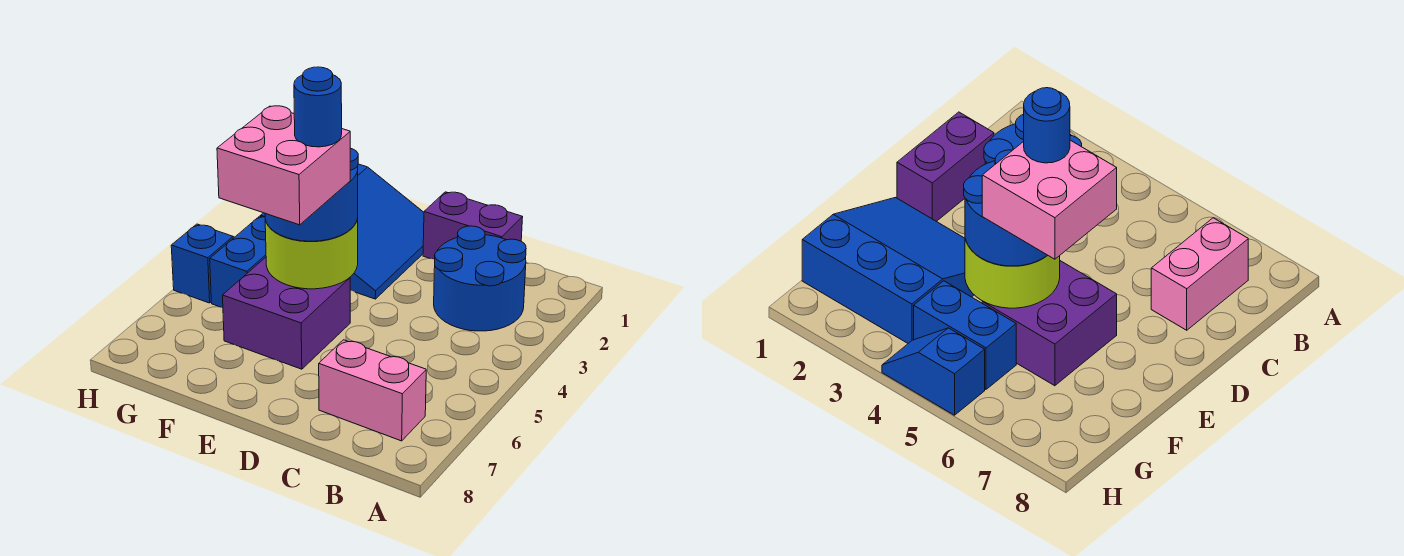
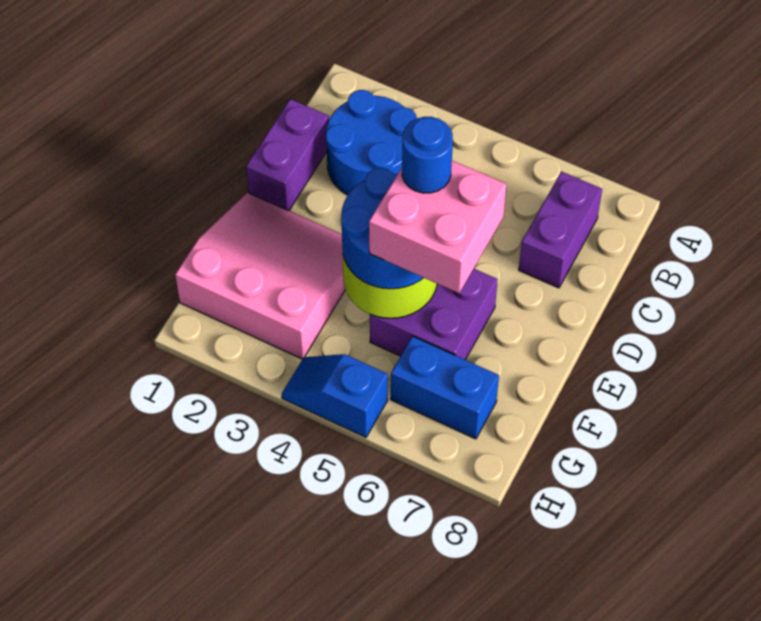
pink brick B7:C7 level 1 -> purple brick B7:C7 level 1
blue slope E1:G3 level 1 top G -> pink slope E1:G3 level 1 top G
blue brick G4:G5 level 1 -> blue brick G6:G7 level 1

